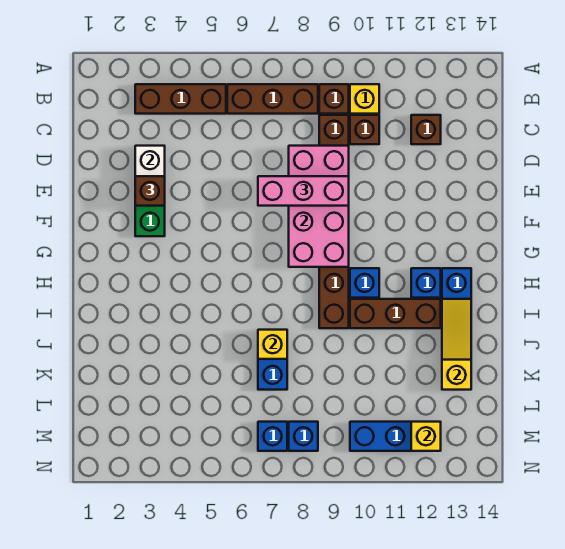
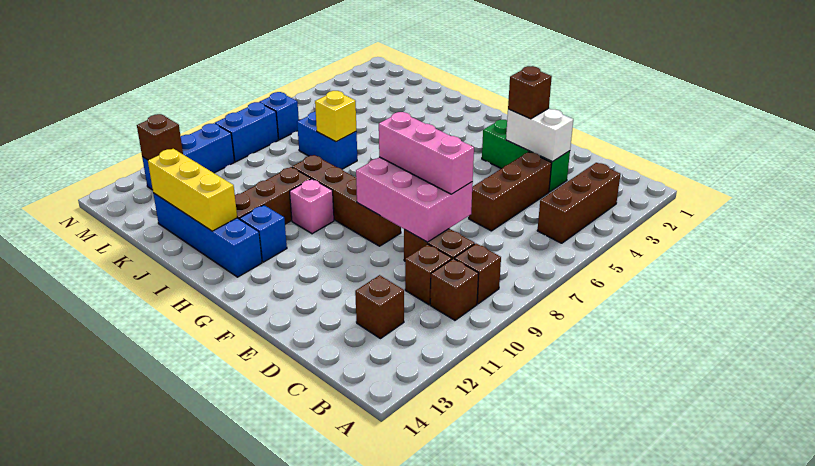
brown brick B6:B8 level 1 -> brown brick D4:D6 level 1
yellow brick B10 level 1 -> brown brick B10 level 1
pink brick D8:G9 level 2 -> pink brick D8:F9 level 2
pink brick E7:E9 level 3 -> pink brick D8:F8 level 3
blue brick H10 level 1 -> pink brick H10 level 1
yellow slope I13:K13 level 2 top K -> yellow brick I13:K13 level 2
blue brick M8 level 1 -> blue brick M8:M9 level 1
yellow brick M12 level 2 -> brown brick M12 level 2

